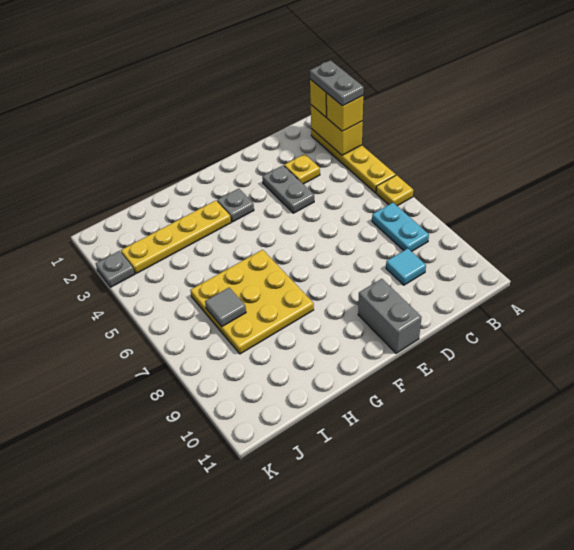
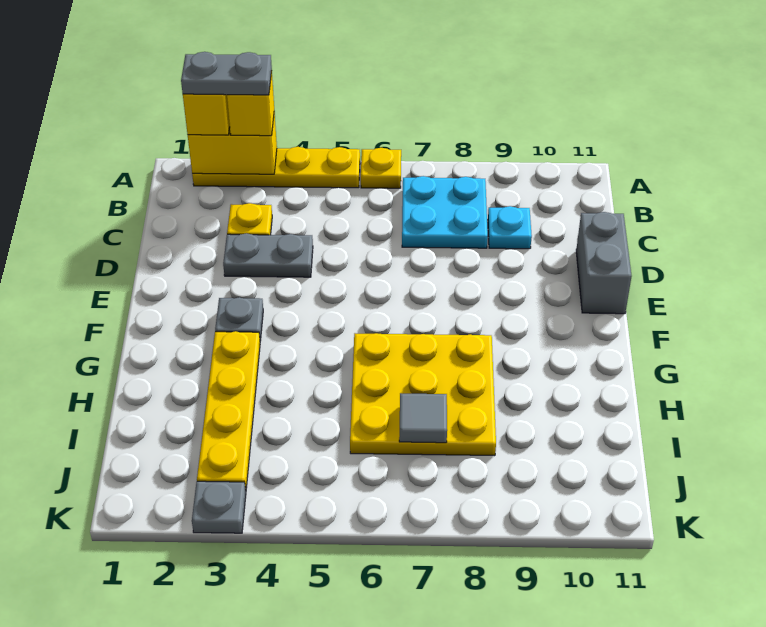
cyan plate B7:B8 level 1 -> cyan plate B7:C8 level 1
cyan tile C9 level 1 -> cyan plate C9 level 1
grey brick E10:E11 level 1 -> grey brick D11:E11 level 1

